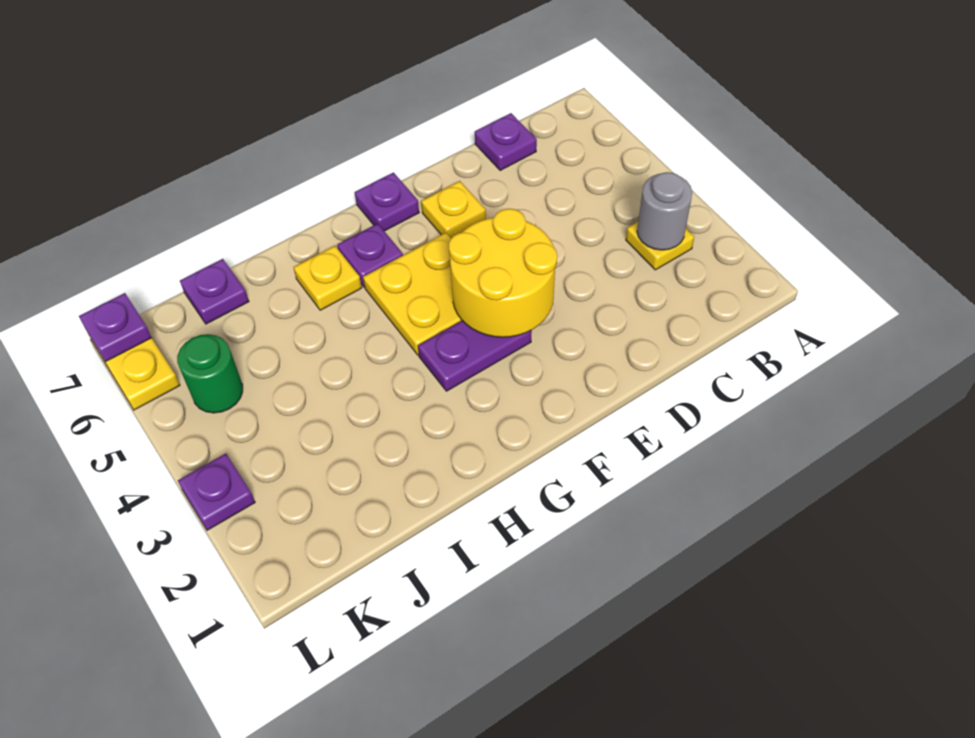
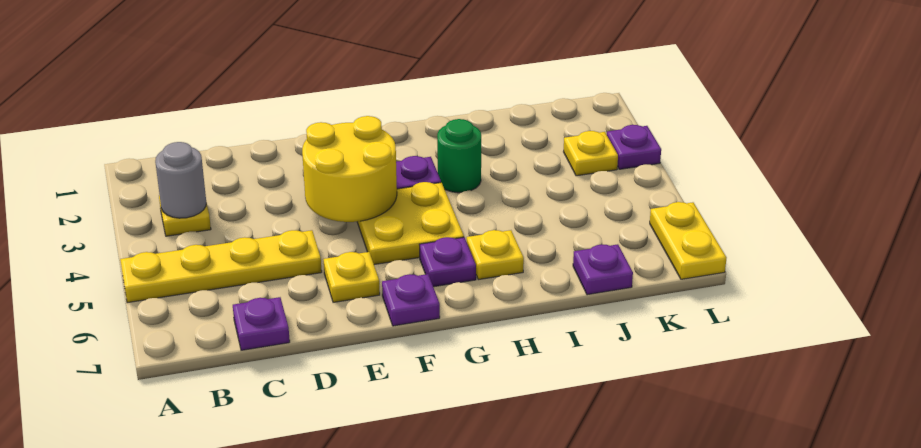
none -> yellow plate A5:D5 level 1
none -> yellow plate K3 level 1
green round brick K5 level 1 -> green round brick H3 level 1
purple plate L7 level 2 -> none

